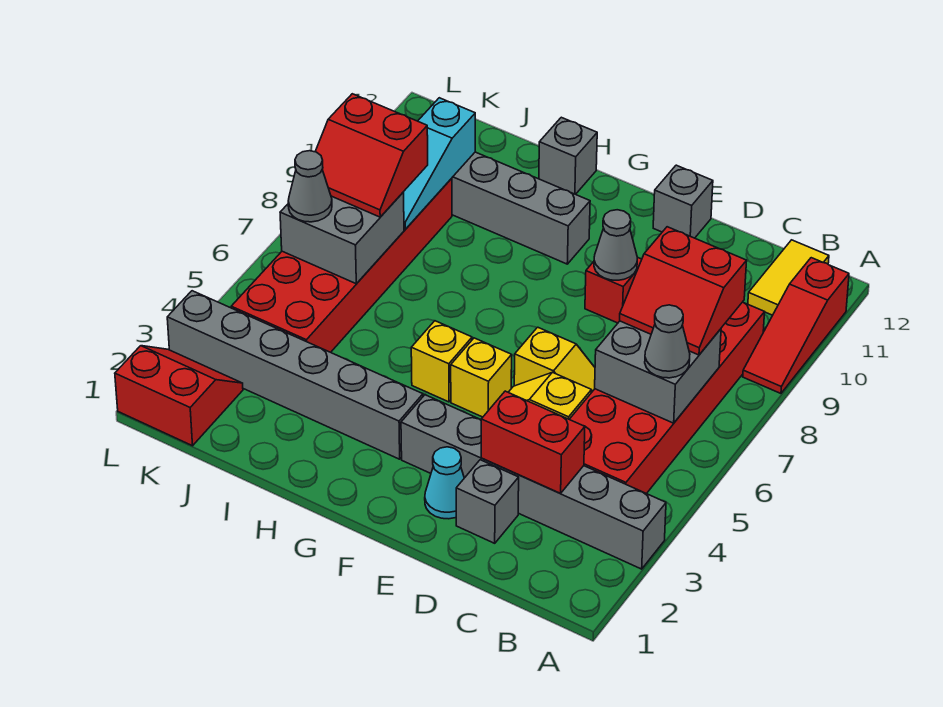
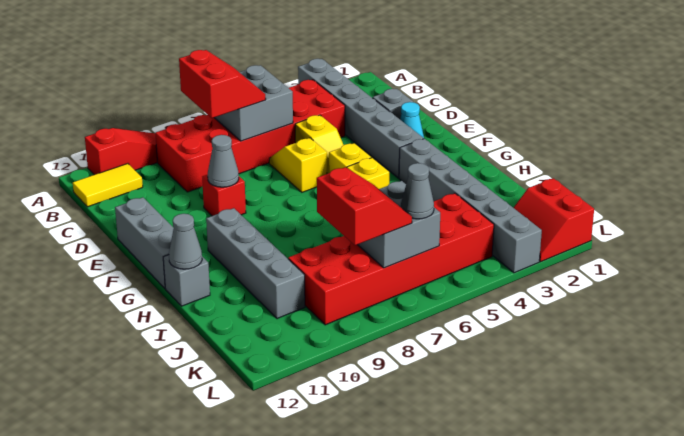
grey cone B6 level 3 -> grey cone H12 level 2
red brick C3:D3 level 2 -> none
grey brick E12 level 1 -> grey brick E12:G12 level 1
cyan slope J8:J10 level 2 top 10 -> none

